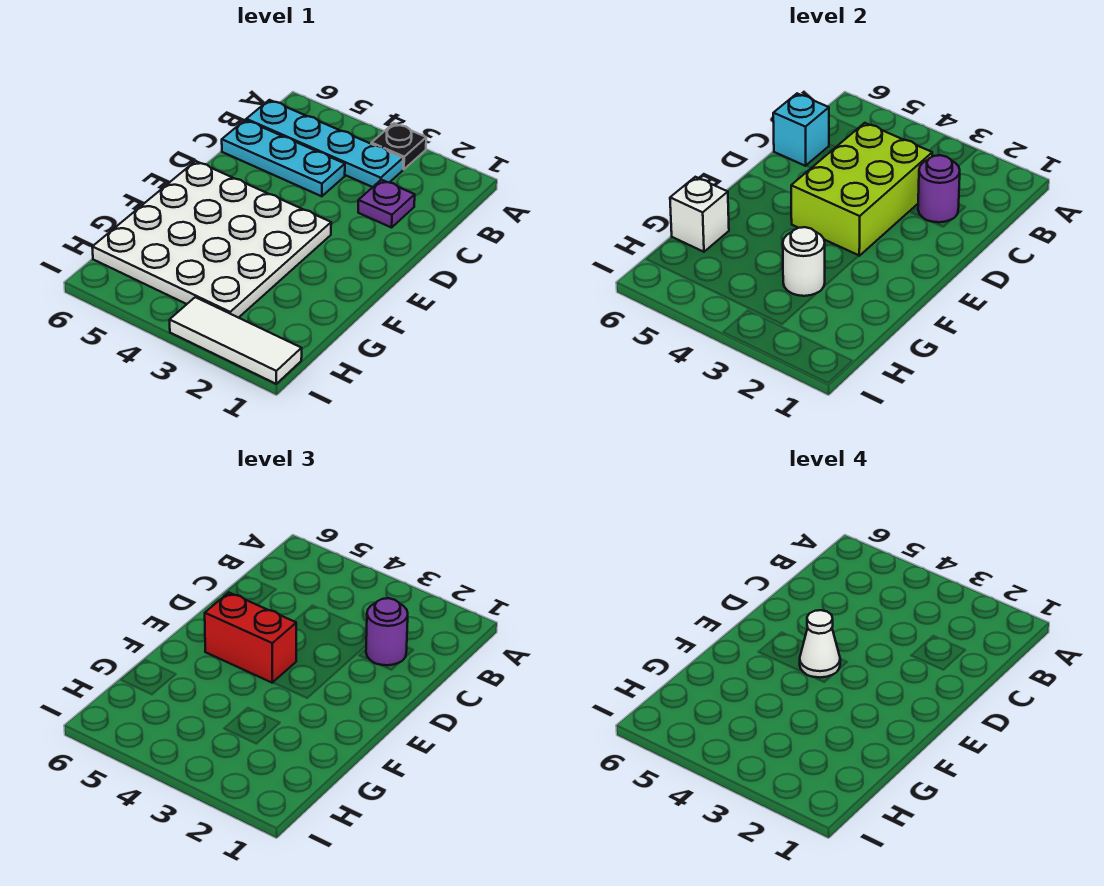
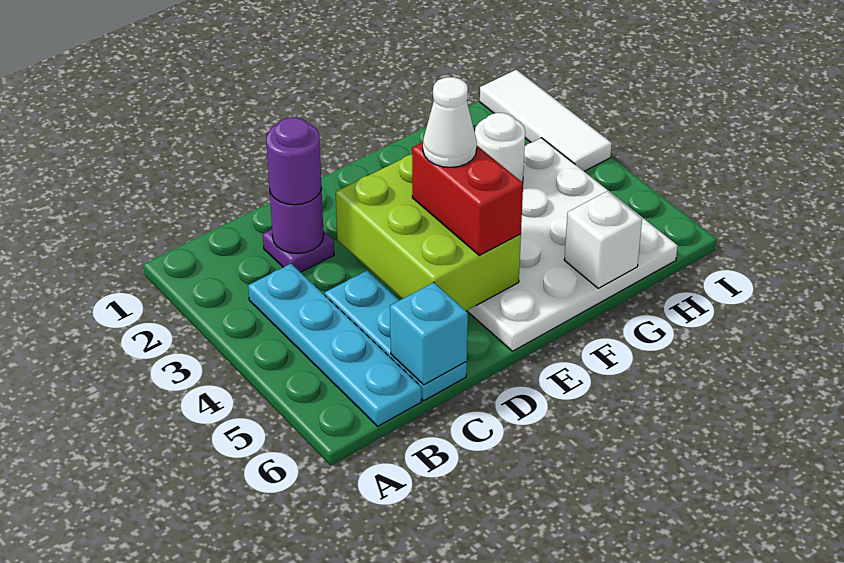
black plate A3 level 1 -> none
lime brick C3:E4 level 2 -> lime brick D3:E5 level 2

